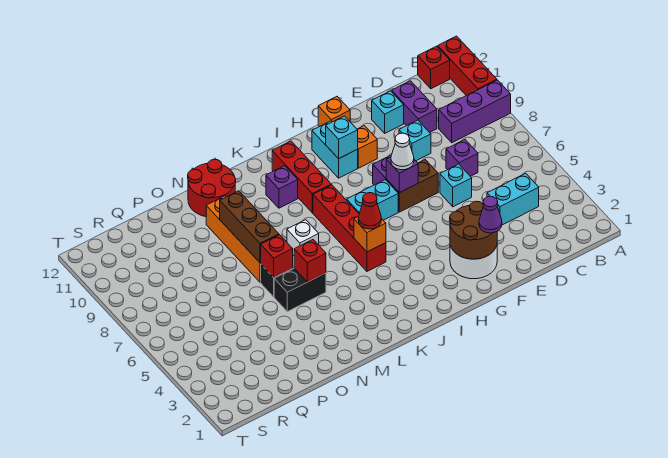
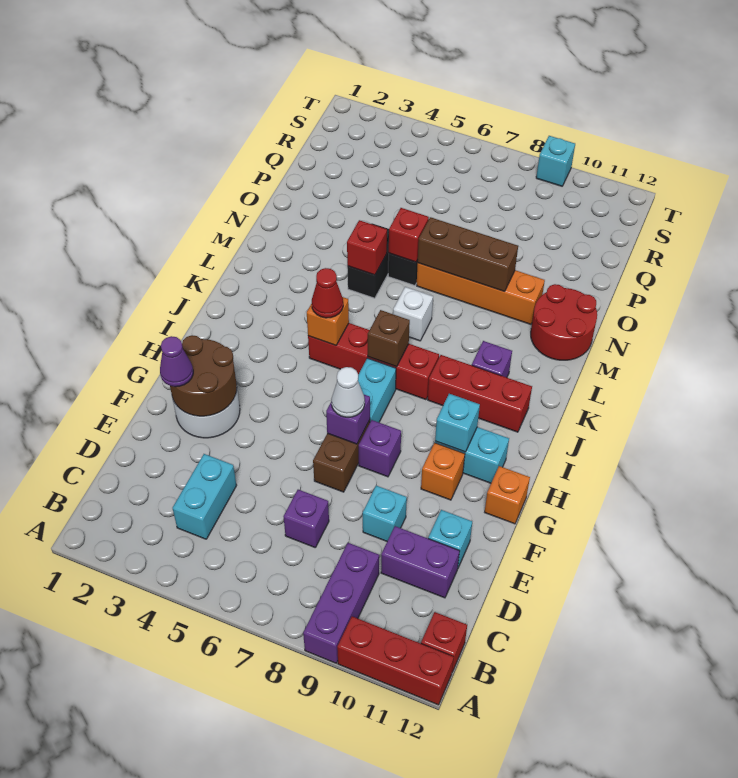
cyan brick E6 level 1 -> cyan brick T9 level 1
none -> brown brick J7 level 2

